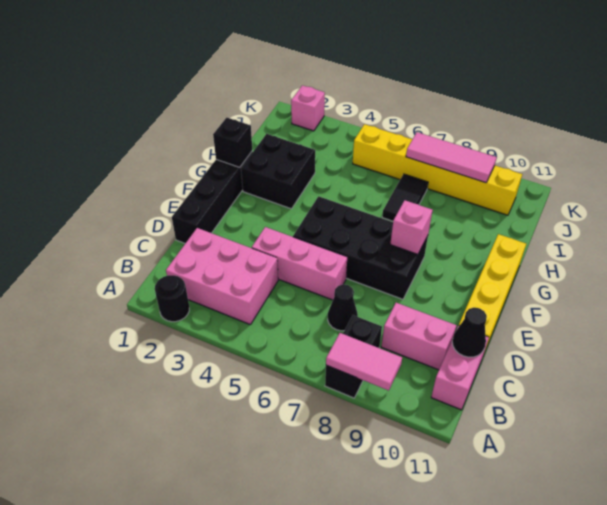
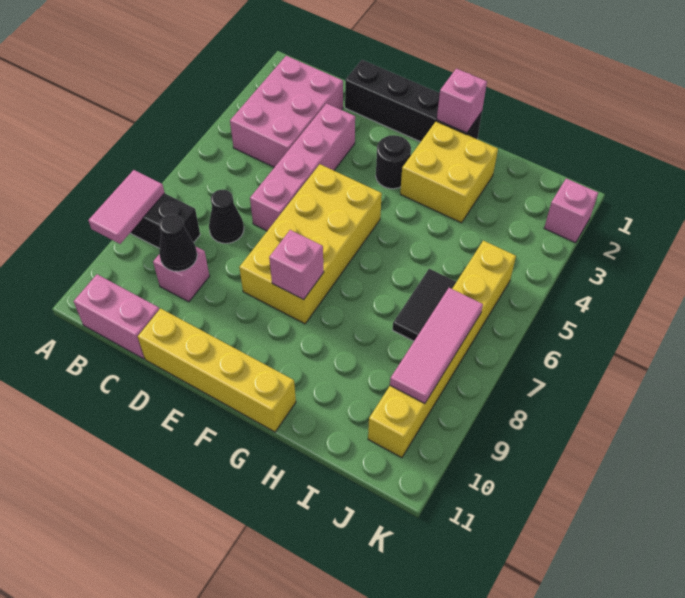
black round brick A2 level 1 -> black round brick F3 level 1
pink brick C9:C10 level 1 -> pink brick C9 level 1
black cone C11 level 2 -> black cone C9 level 2
pink brick D4:D6 level 1 -> pink brick D3:D6 level 1
black brick E5:F8 level 1 -> yellow brick E5:F8 level 1
black brick G1 level 2 -> pink brick G1 level 2
black brick G2:H3 level 1 -> yellow brick G2:H3 level 1
black tile H7:I7 level 1 -> black tile I6:I7 level 1

